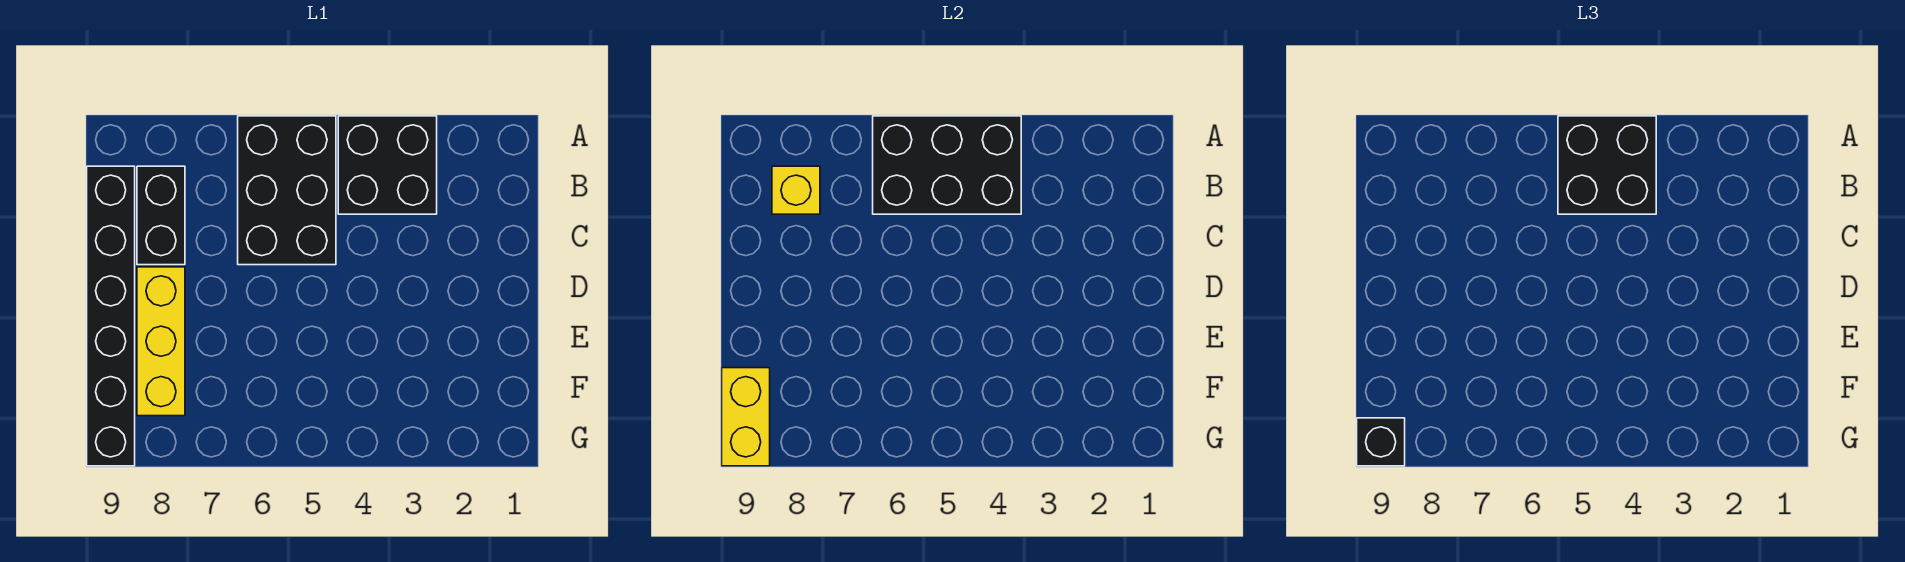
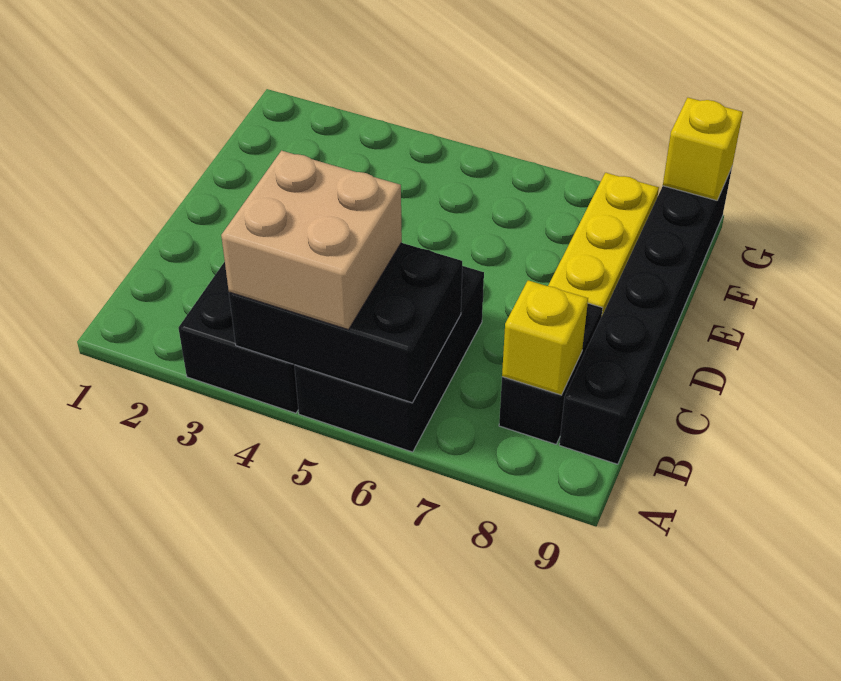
black brick A4:B5 level 3 -> tan brick A4:B5 level 3
yellow brick F9:G9 level 2 -> yellow brick G9 level 2
black brick G9 level 3 -> none

